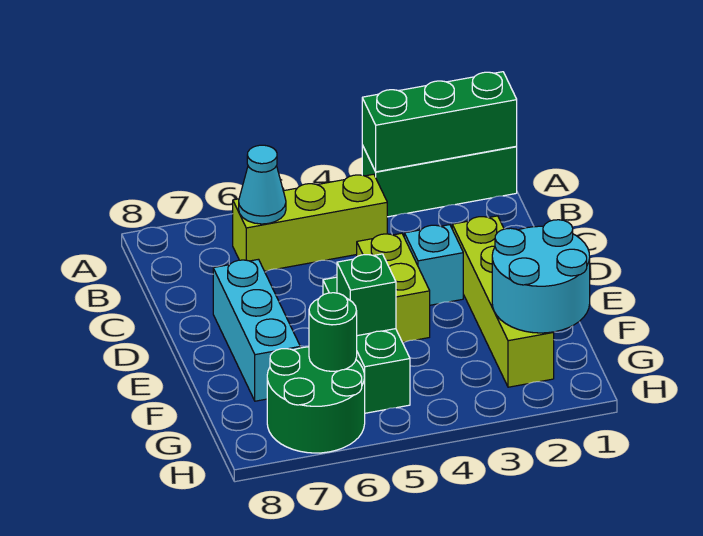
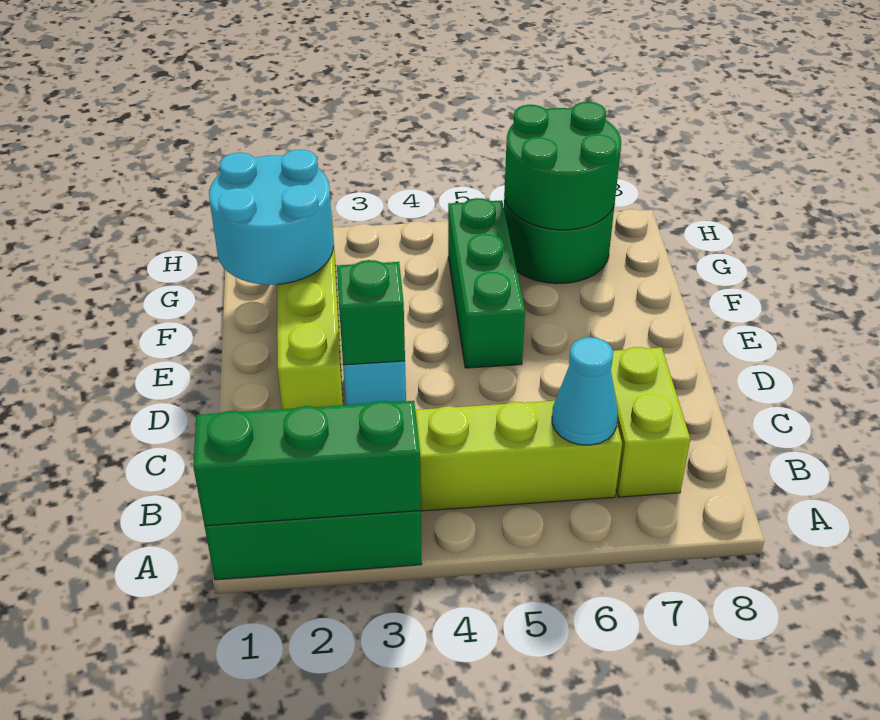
lime brick D4:E4 level 1 -> lime brick B7:C7 level 1
cyan brick D7:F7 level 1 -> none
green brick F5 level 2 -> green brick D3 level 2
green round brick G6 level 2 -> green round brick G6:H7 level 2

